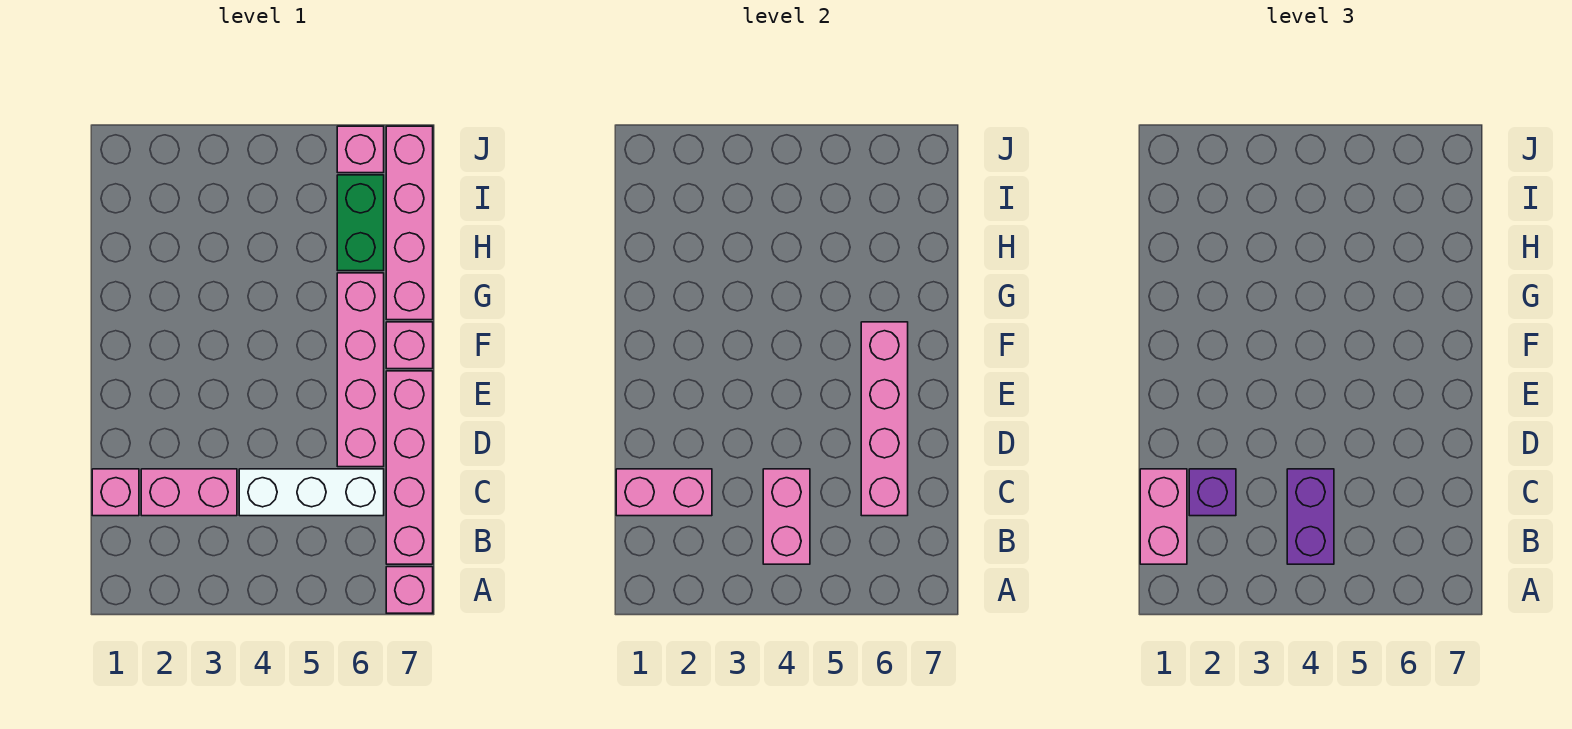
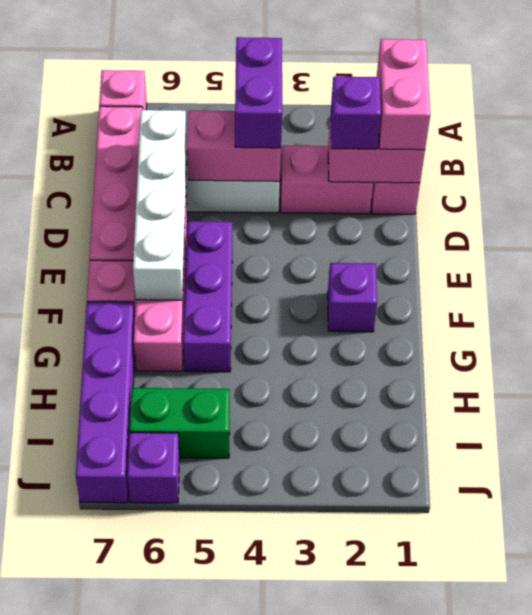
pink brick B4:C4 level 2 -> pink brick C4:C5 level 2
pink brick C6:F6 level 2 -> white brick C6:F6 level 2
none -> purple brick E5:G5 level 1
none -> purple brick F2 level 1
pink brick G7:J7 level 1 -> purple brick G7:J7 level 1
green brick H6:I6 level 1 -> green brick I5:I6 level 1
pink brick J6 level 1 -> purple brick J6 level 1

